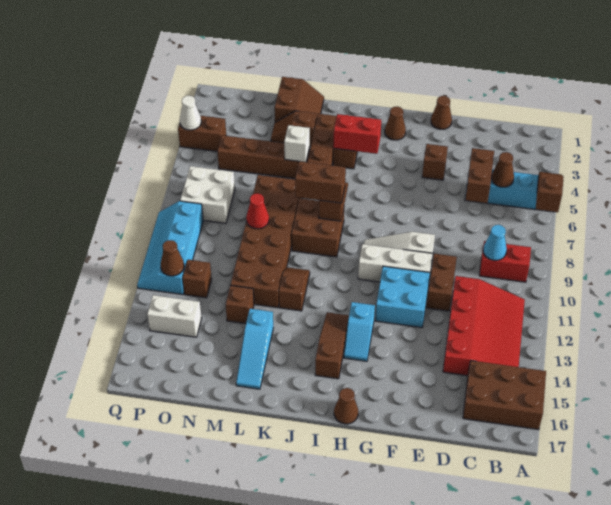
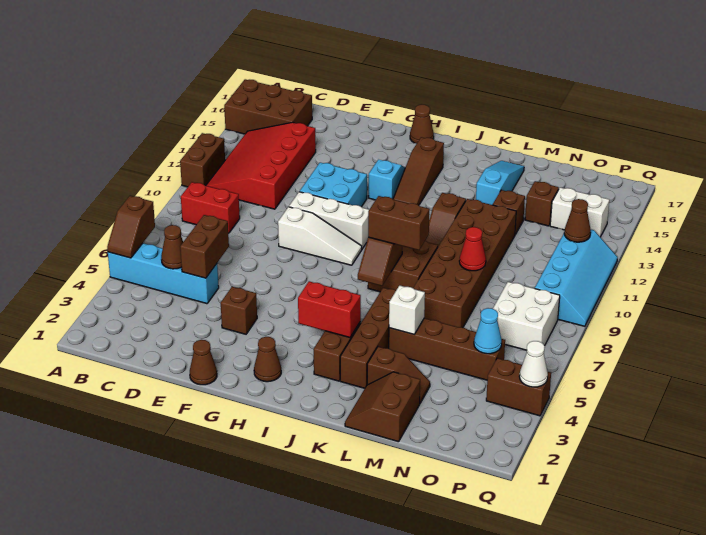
cyan cone C9 level 2 -> cyan cone O5 level 2
brown brick E10:E11 level 1 -> brown brick A11:A12 level 1
brown brick O12 level 1 -> brown brick N14 level 1

